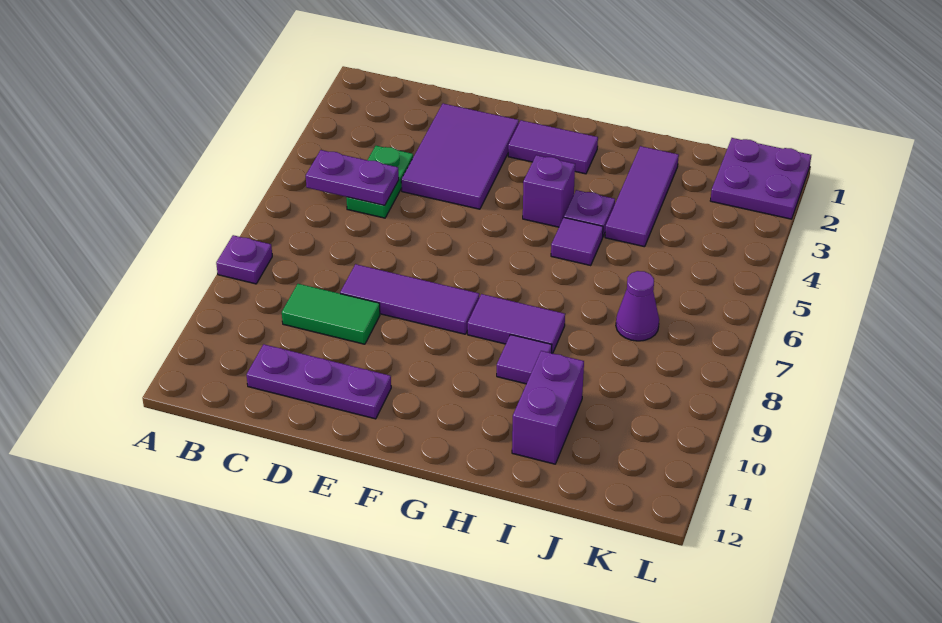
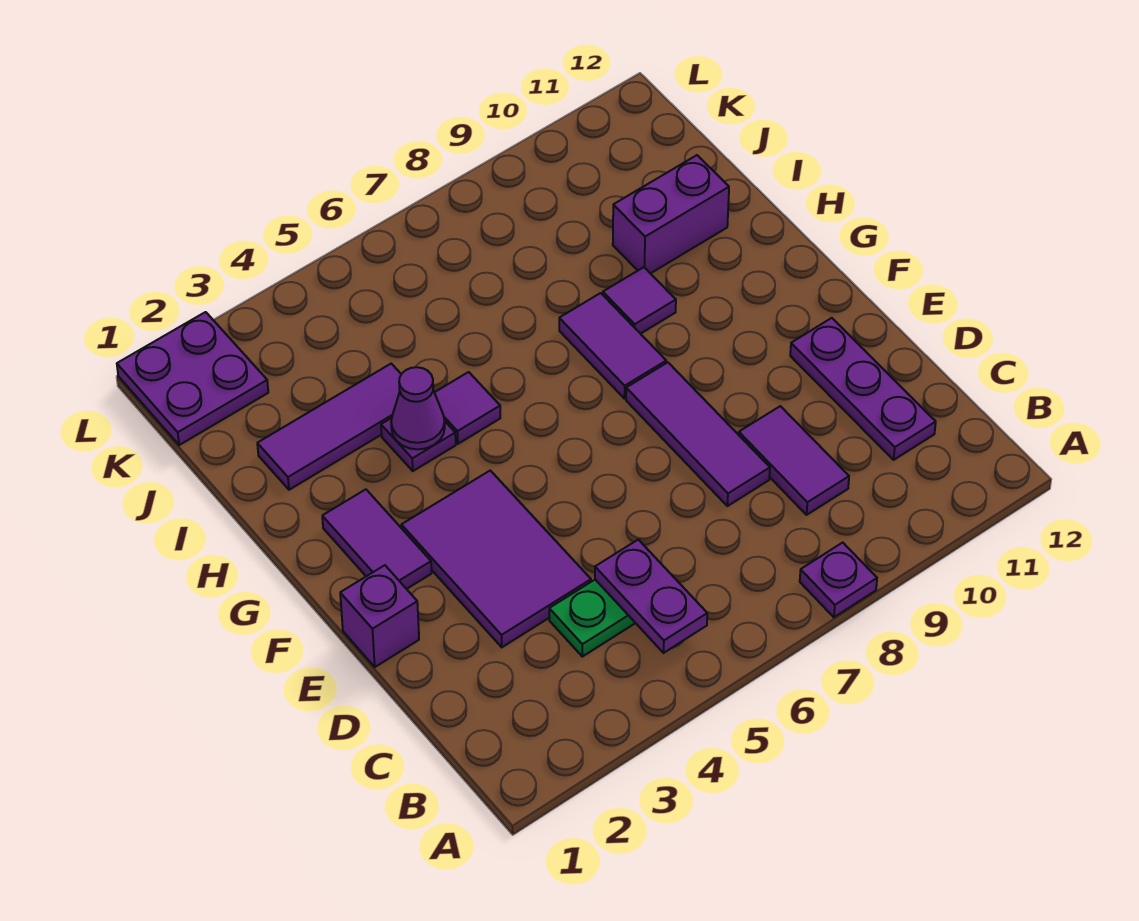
green tile C9:D9 level 1 -> purple tile C9:D9 level 1
purple tile D2:E4 level 1 -> purple tile D3:F4 level 1
purple brick G4 level 1 -> purple brick E1 level 1
purple cone J7 level 1 -> purple cone H4 level 2

